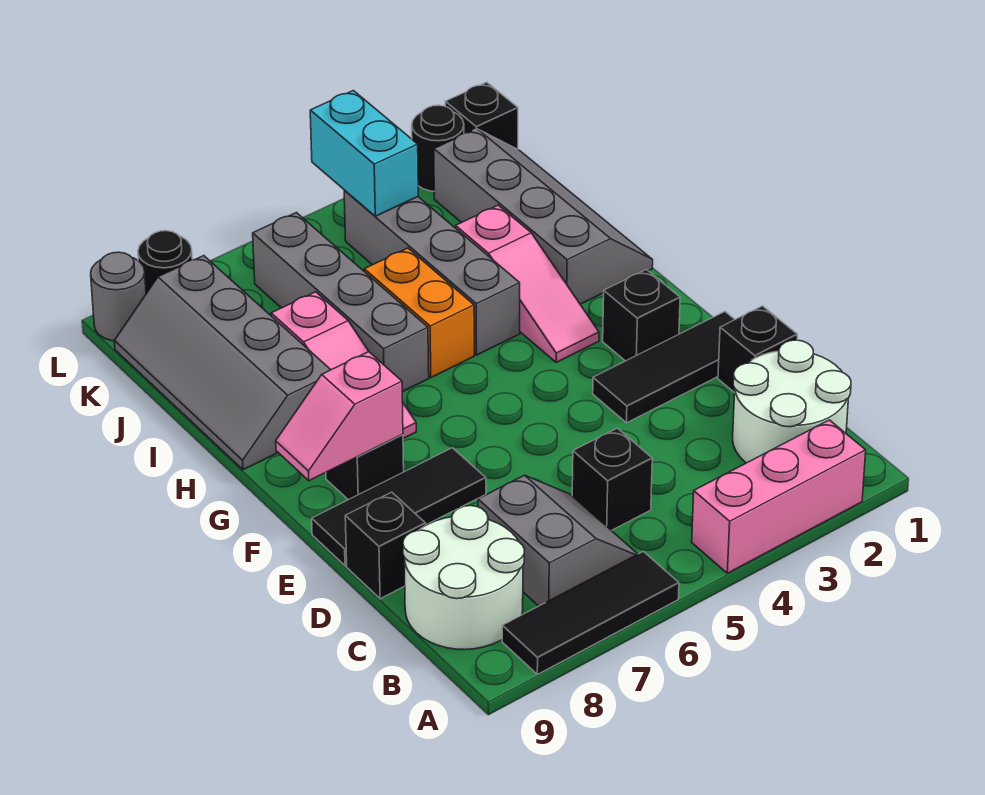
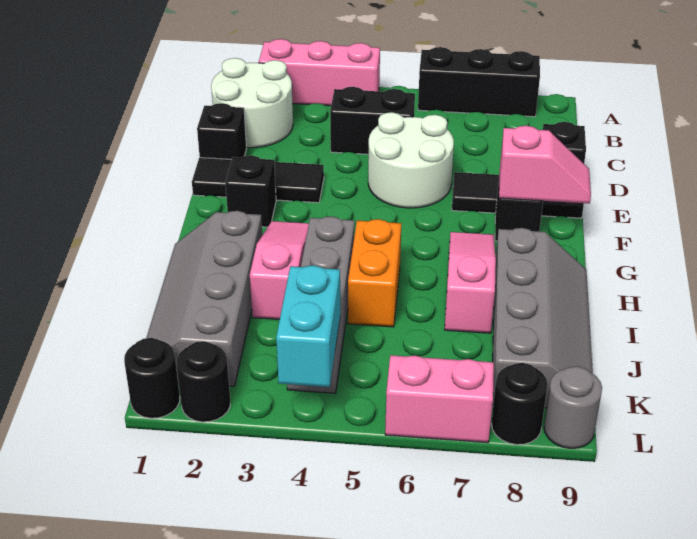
black tile A6:A8 level 1 -> black brick A6:A8 level 1
grey slope B6:C7 level 1 top 7 -> none
white round brick B8:C9 level 1 -> white round brick D5:E6 level 1
black brick C5 level 1 -> black brick C4:C5 level 1
grey brick H6:K6 level 1 -> none
black brick L1 level 1 -> black round brick L1 level 1
none -> pink brick L6:L7 level 1

